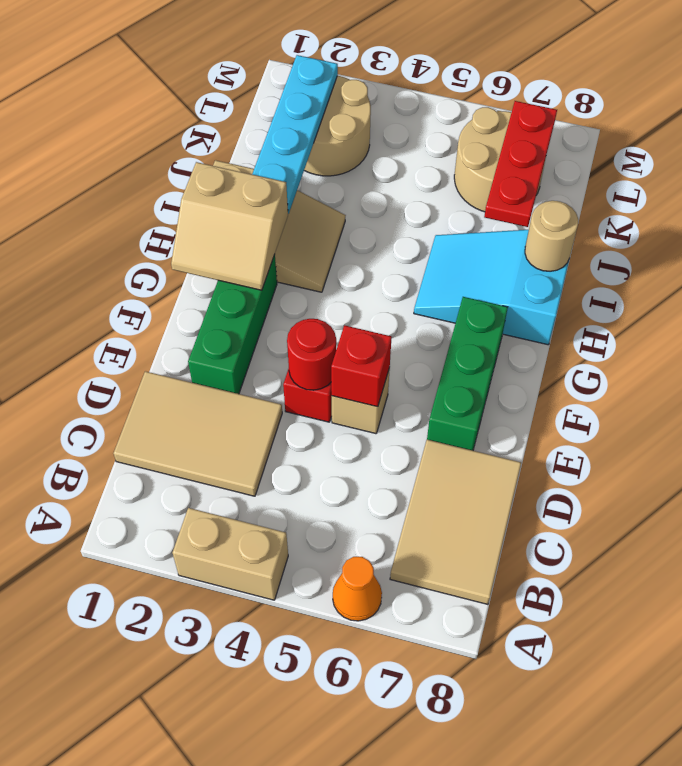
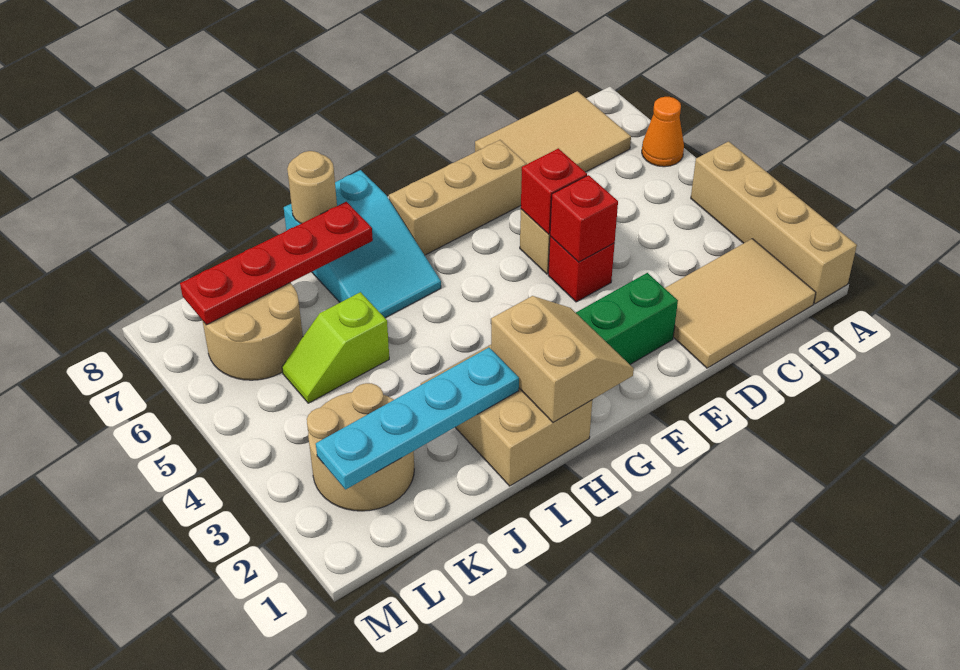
tan brick A3:A4 level 1 -> tan brick A1:A4 level 1
tan tile C1:D3 level 1 -> tan tile B1:D2 level 1
red round brick E4 level 2 -> red brick E4 level 2
green brick E7:G7 level 1 -> tan brick E7:G7 level 1
none -> lime slope J5:K5 level 1 top J
red plate J7:L7 level 2 -> red plate I7:L7 level 2

